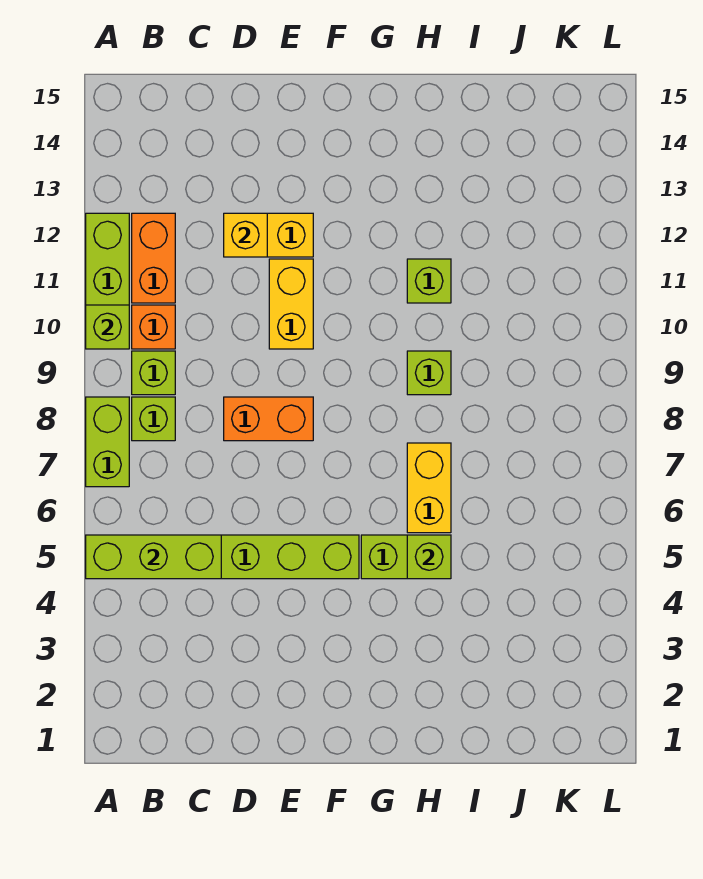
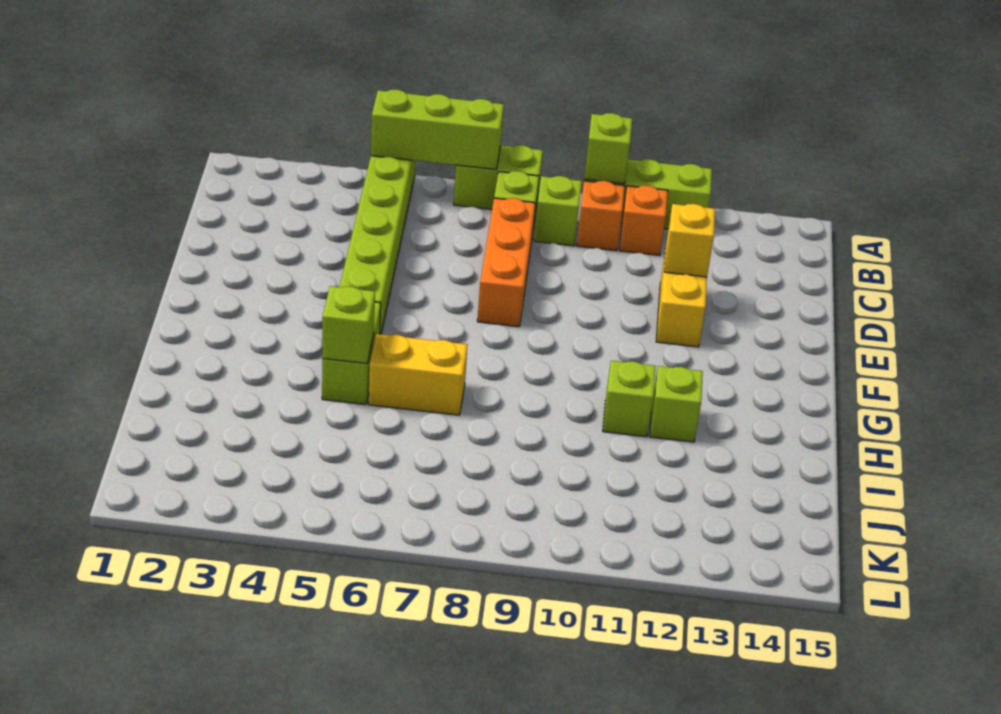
lime brick A5:C5 level 2 -> lime brick A5:A7 level 2
orange brick B11:B12 level 1 -> orange brick B11 level 1
orange brick D8:E8 level 1 -> orange brick C8:E8 level 1
yellow brick E10:E11 level 1 -> none
lime brick H9 level 1 -> lime brick H12 level 1

